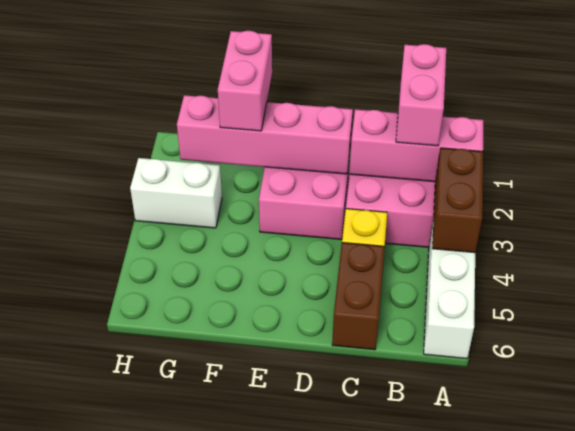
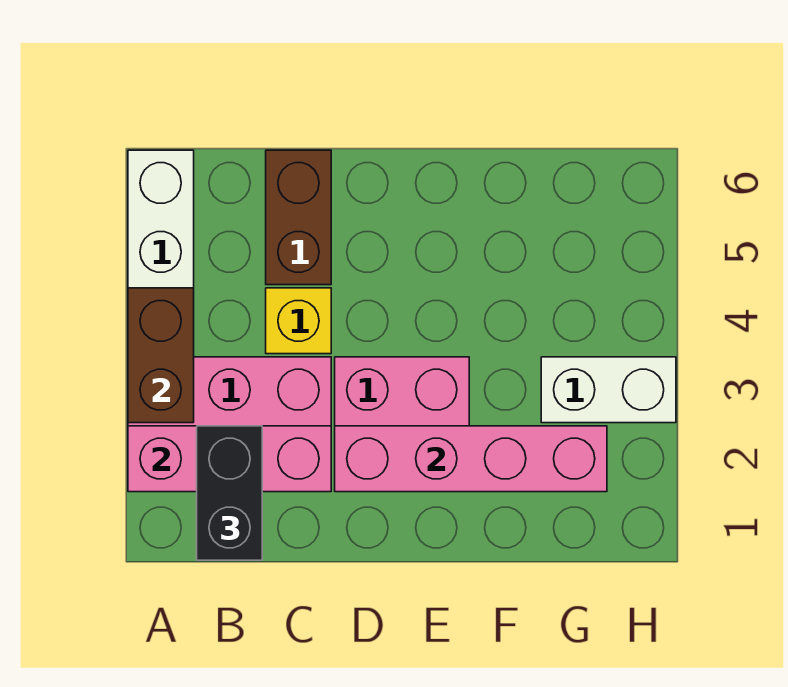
pink brick B1:B2 level 3 -> black brick B1:B2 level 3
pink brick F1:F2 level 3 -> none

